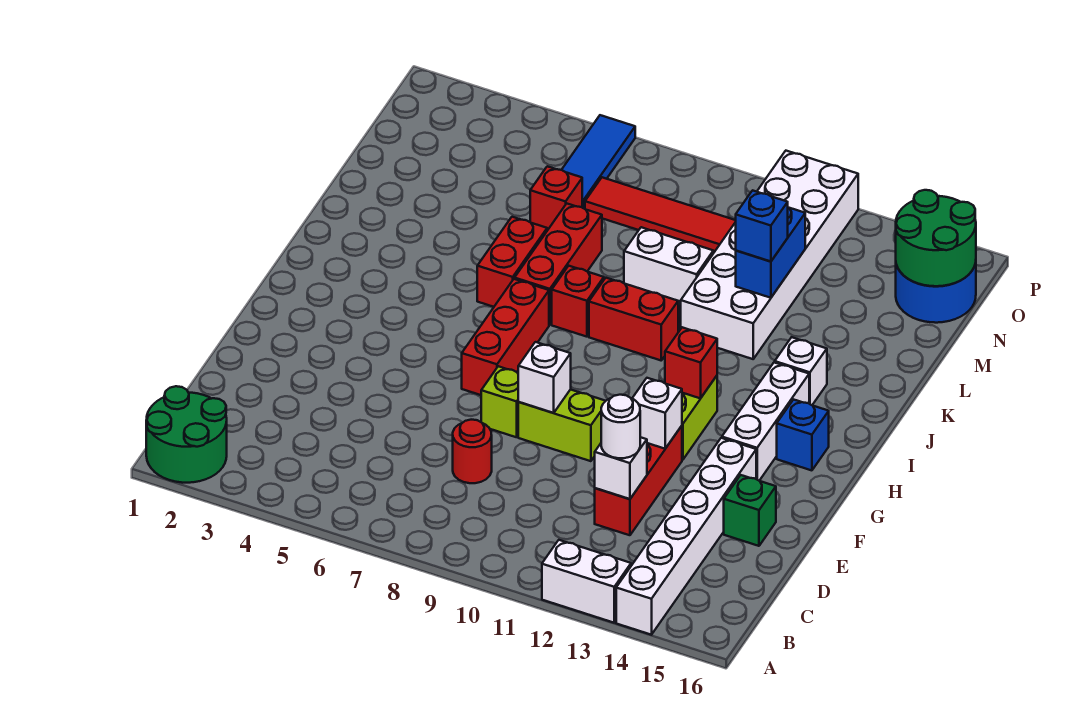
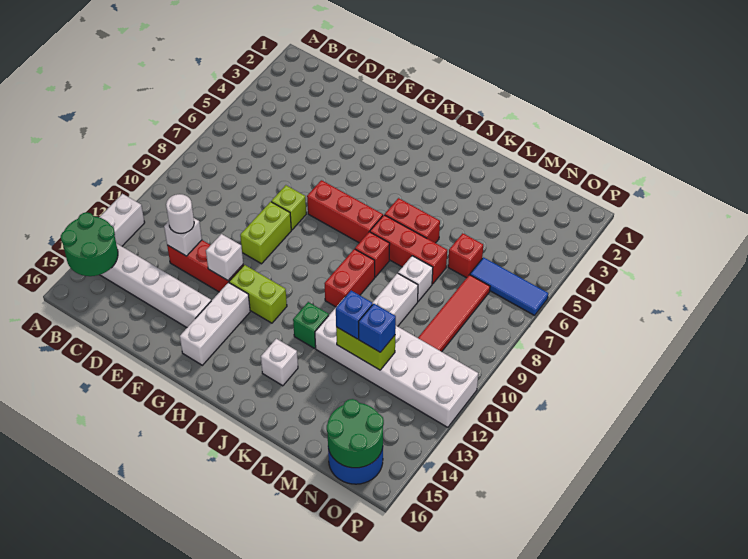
green round brick A1:B2 level 1 -> green round brick A14:B15 level 2
red round brick D8 level 1 -> none
green brick E15 level 1 -> green brick J12 level 1
white brick F9 level 2 -> white brick L8 level 1
white brick G14:I14 level 1 -> white brick G13:G15 level 1
red brick H12 level 2 -> none
blue brick H15 level 1 -> blue brick M12 level 3
blue brick L12:M12 level 2 -> lime brick L12:M12 level 2

